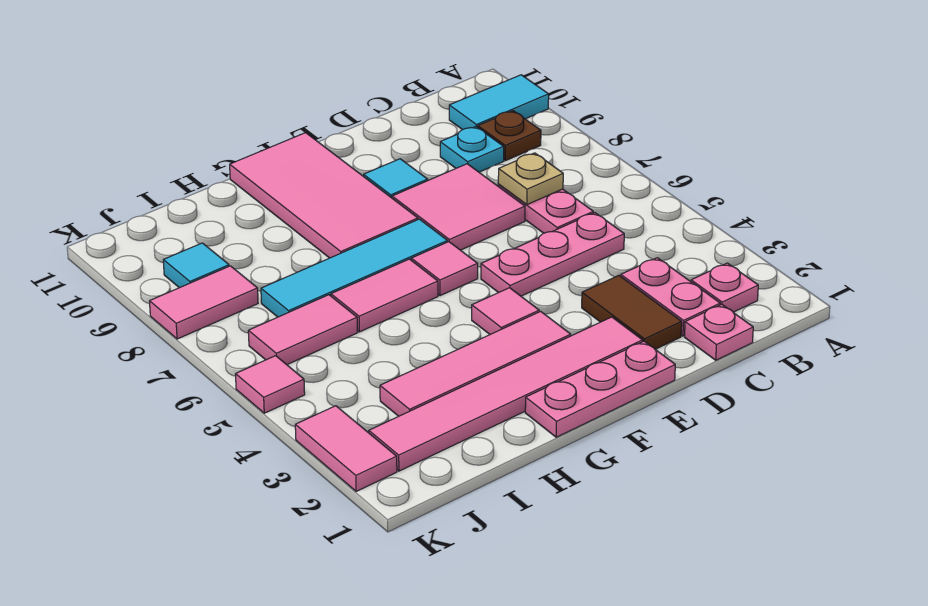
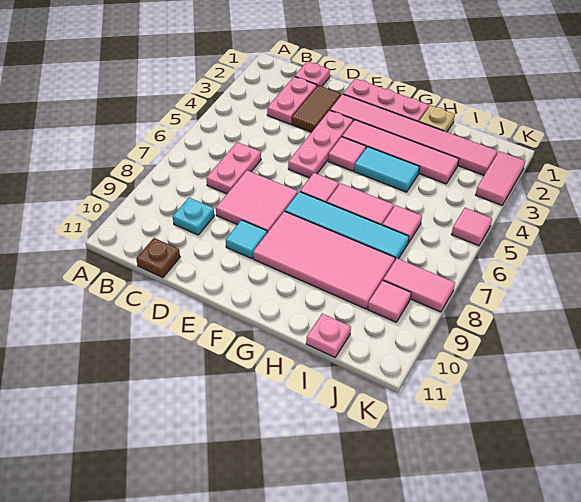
cyan tile A10:B10 level 1 -> cyan tile G4:H4 level 1
pink plate B2 level 1 -> pink plate I11 level 1
brown plate B9 level 1 -> brown plate C11 level 1
pink plate C5:E5 level 1 -> pink plate E3:E5 level 1
tan plate C7 level 2 -> tan plate H1 level 1
pink tile F8:G11 level 1 -> pink tile F8:I9 level 1
pink tile I6:J6 level 1 -> pink tile I6 level 1
cyan tile J9 level 1 -> pink tile J9 level 1

